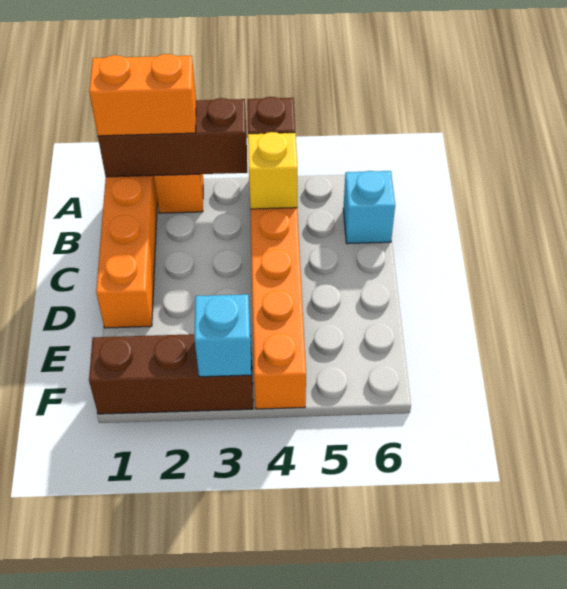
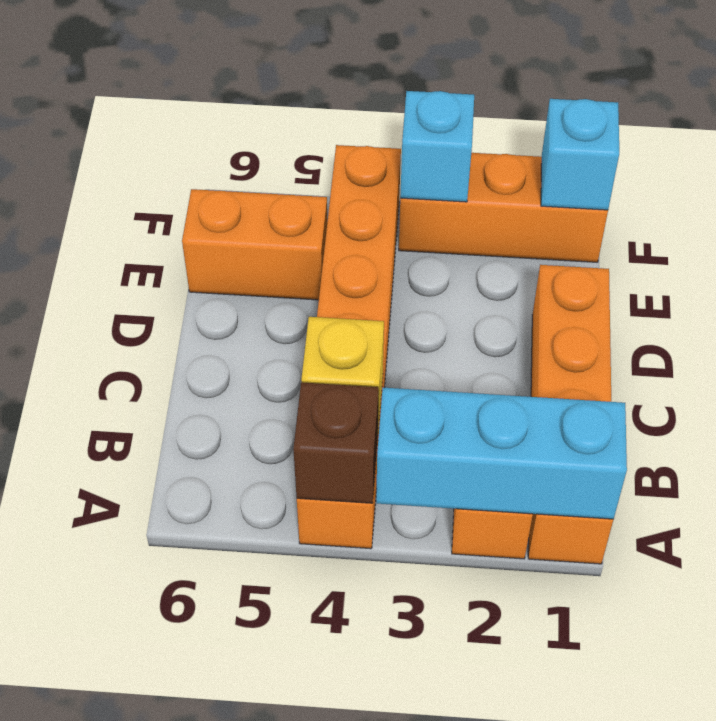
brown brick A1:A3 level 2 -> cyan brick A1:A3 level 2
orange brick A1:A2 level 3 -> orange brick E5:E6 level 1
cyan brick B6 level 1 -> cyan brick F1 level 2
brown brick F1:F3 level 1 -> orange brick F1:F3 level 1

